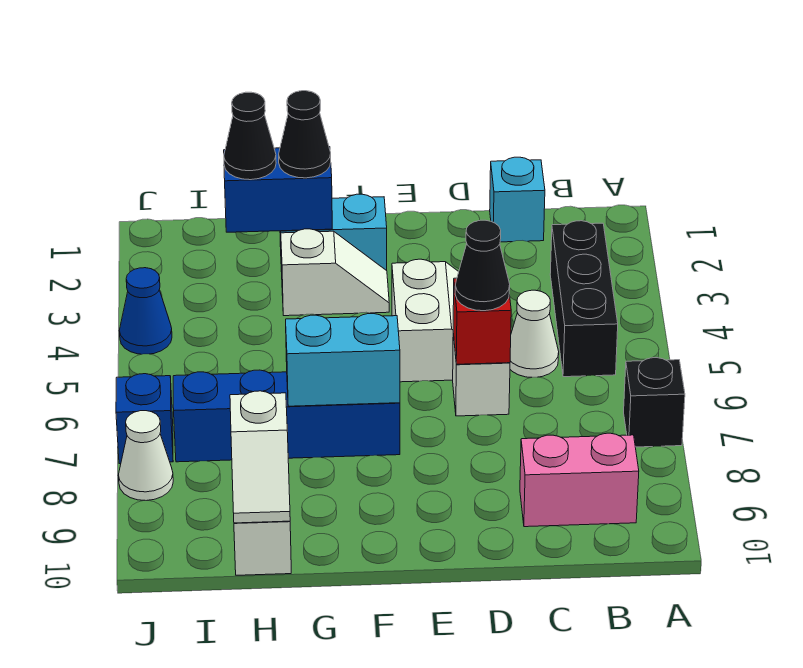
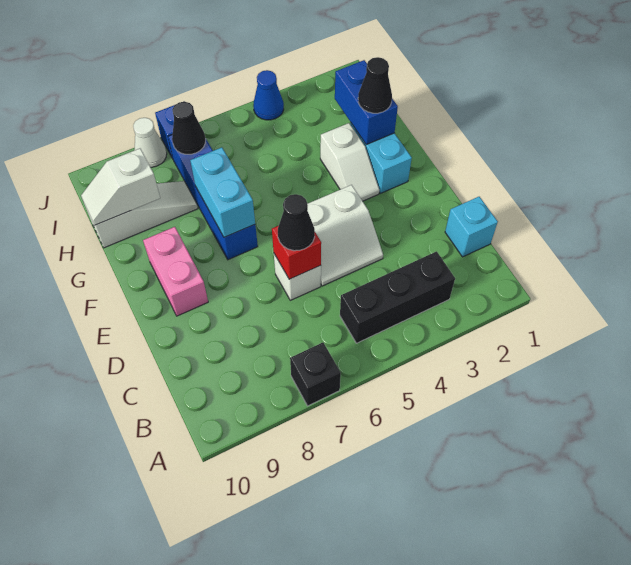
pink brick B9:C9 level 1 -> pink brick E9:F9 level 1
white cone C5 level 1 -> none
black cone H2 level 3 -> black cone I7 level 2

